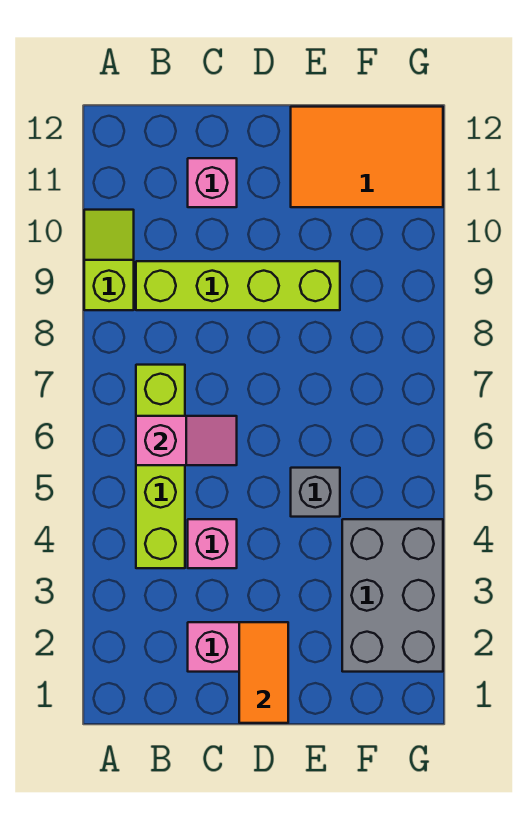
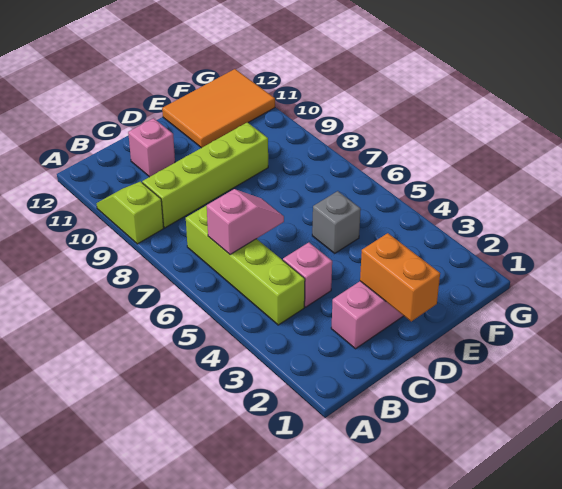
orange tile D1:D2 level 2 -> orange brick D1:D2 level 2
grey brick F2:G4 level 1 -> none

